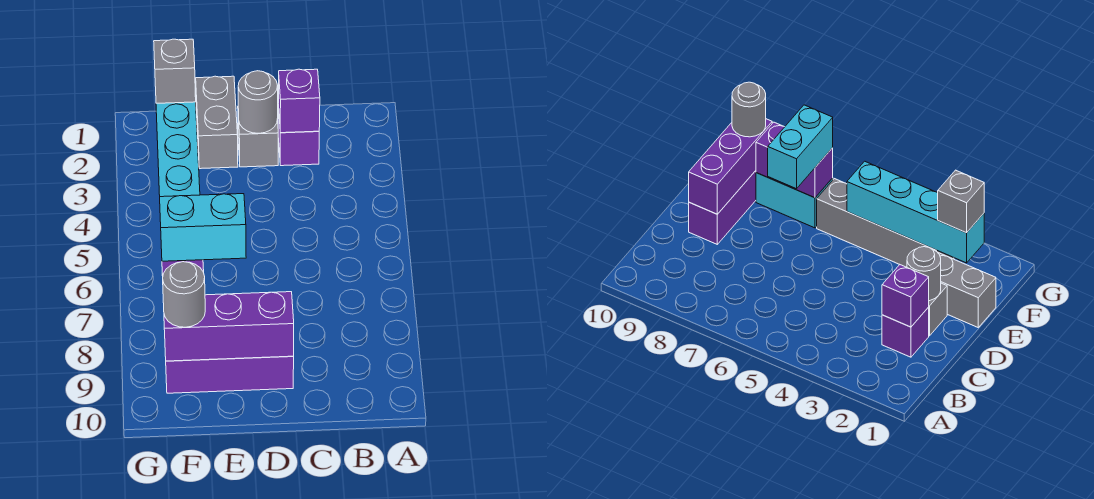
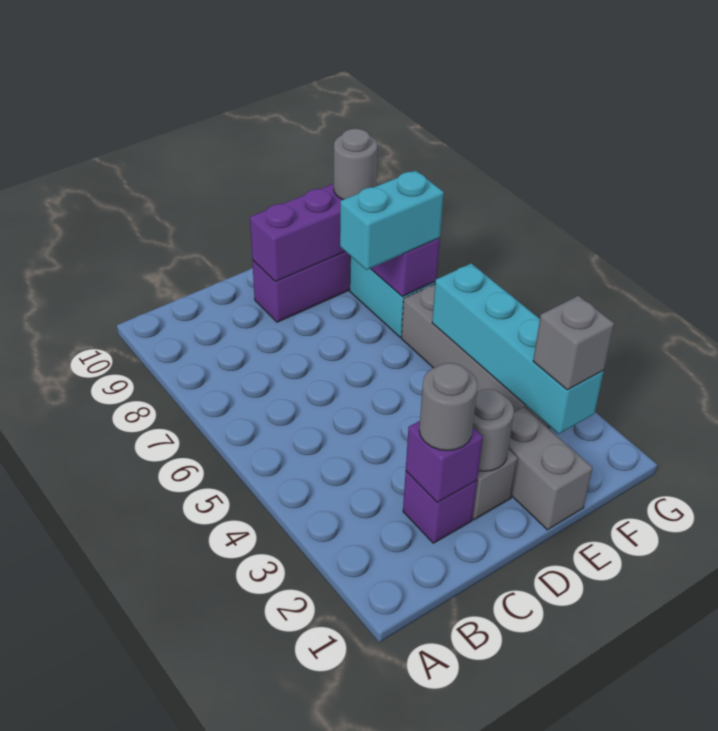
none -> grey round brick C2 level 3

